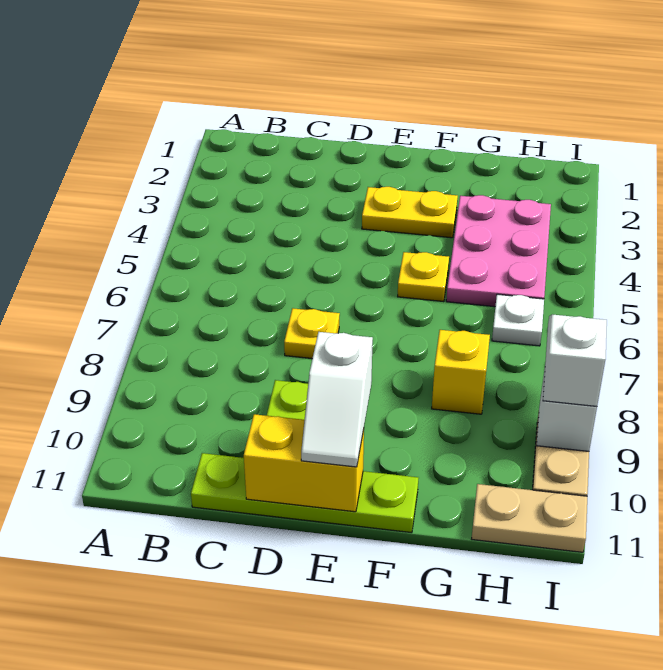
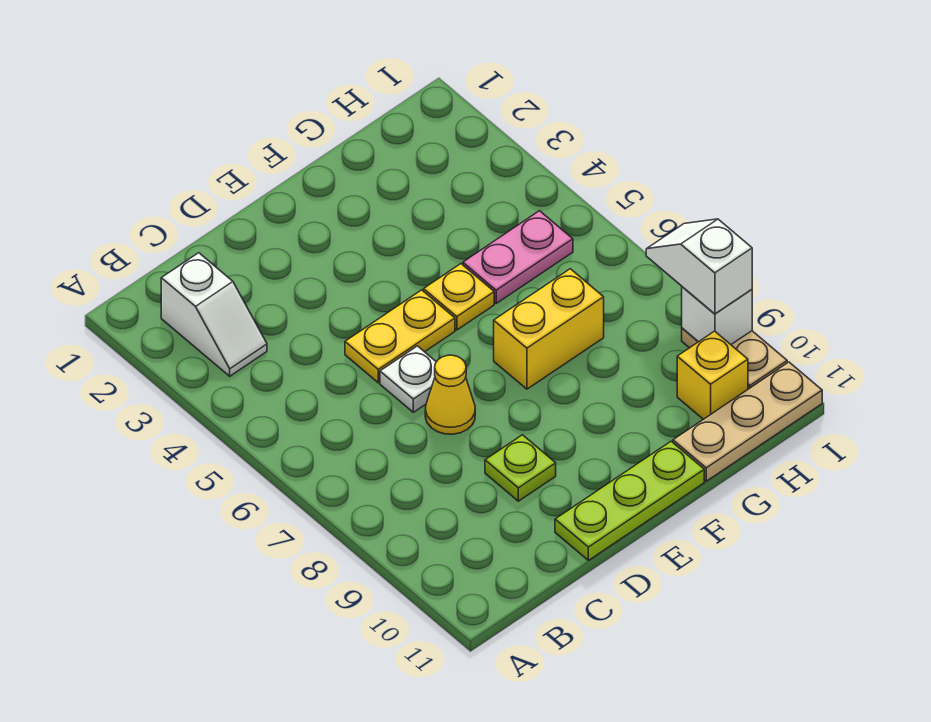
lime plate C11:F11 level 1 -> lime plate D11:F11 level 1
yellow plate D7 level 1 -> yellow cone D7 level 1
yellow brick D11:E11 level 2 -> yellow brick F7:G7 level 1
yellow plate E3:F3 level 1 -> yellow plate D5:E5 level 1
white slope E10:E11 level 3 top 10 -> white slope B2:B3 level 1 top 2
pink plate G3:H5 level 1 -> pink plate G5:H5 level 1
yellow brick G8 level 1 -> yellow brick H10 level 1
white plate H6 level 1 -> white plate D6 level 1
tan plate H11:I11 level 1 -> tan plate G11:I11 level 1

